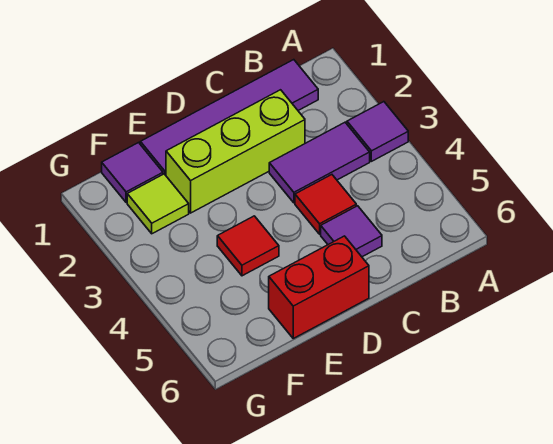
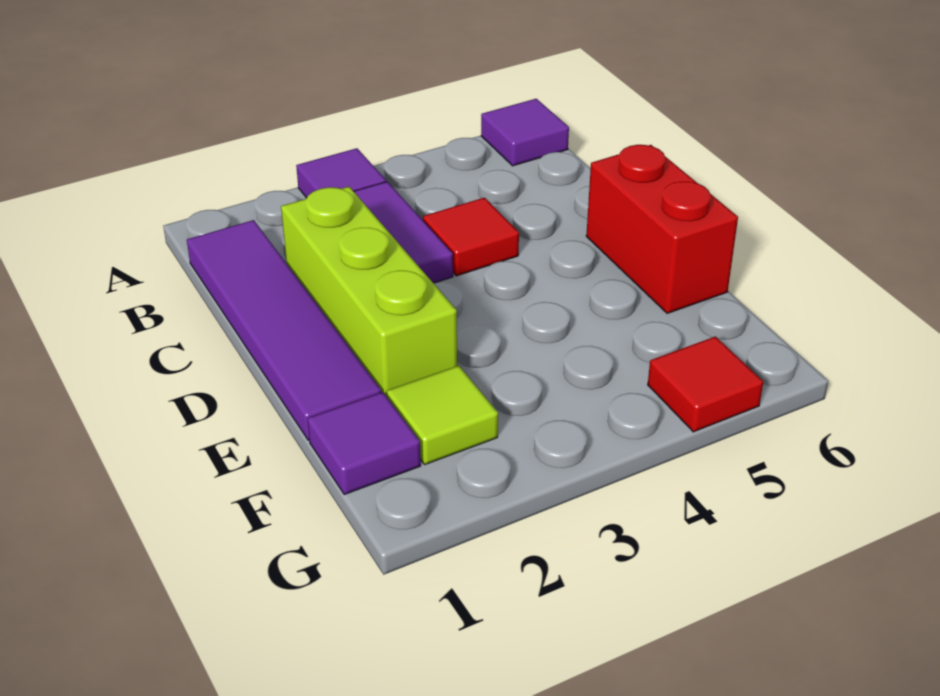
purple tile C5 level 1 -> purple tile A6 level 1
red tile E4 level 1 -> red tile G5 level 1

